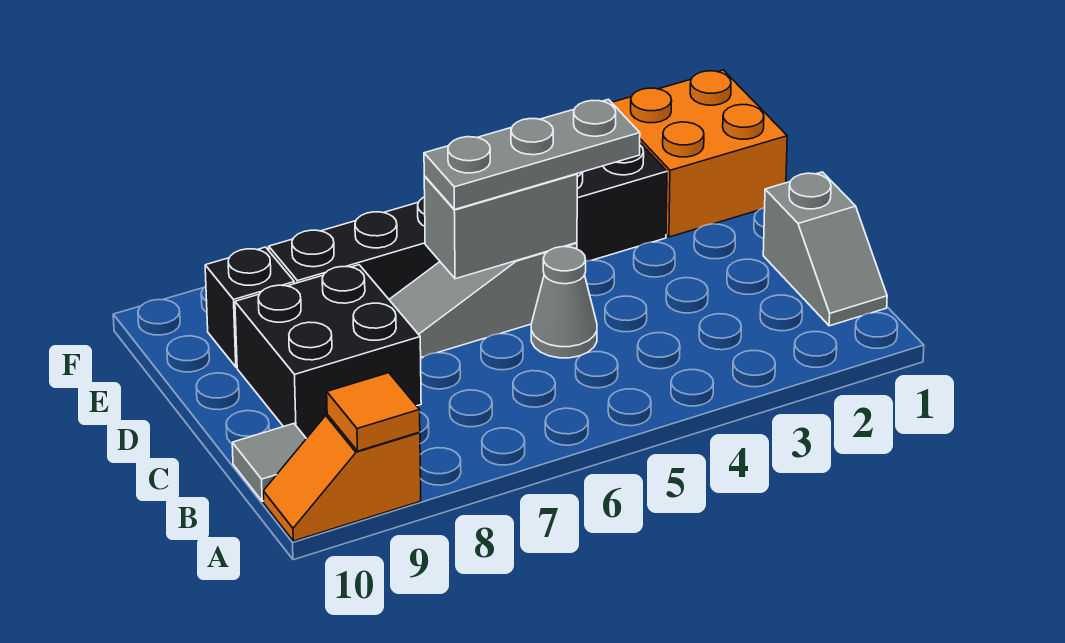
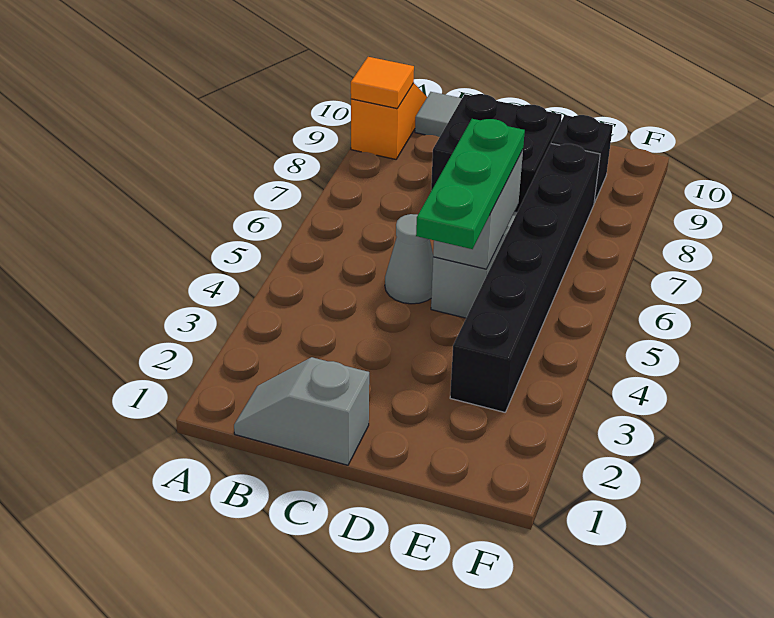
grey plate D4:D6 level 3 -> green plate D4:D6 level 3
orange brick E1:F2 level 1 -> none

